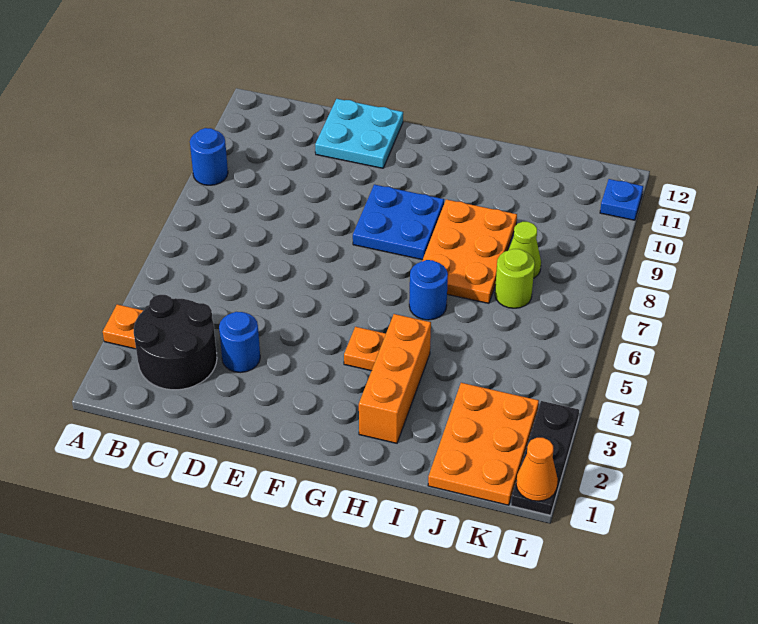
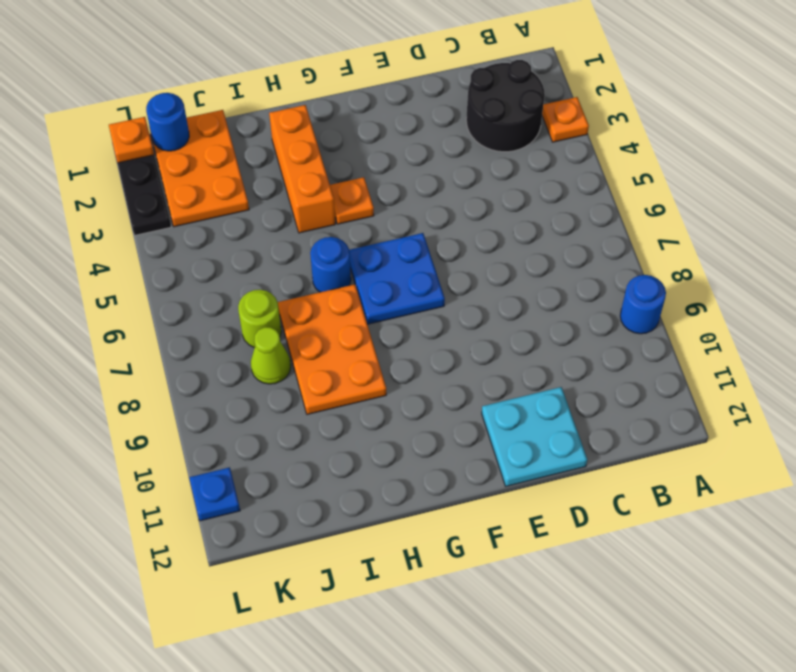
blue round brick D3 level 1 -> blue round brick K1 level 2
blue plate F8:G9 level 1 -> blue plate F6:G7 level 1
orange cone L1 level 2 -> orange plate L1 level 2

